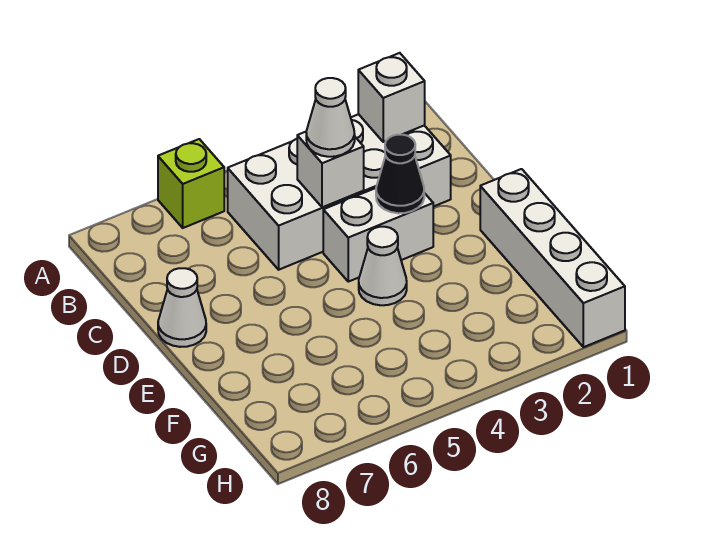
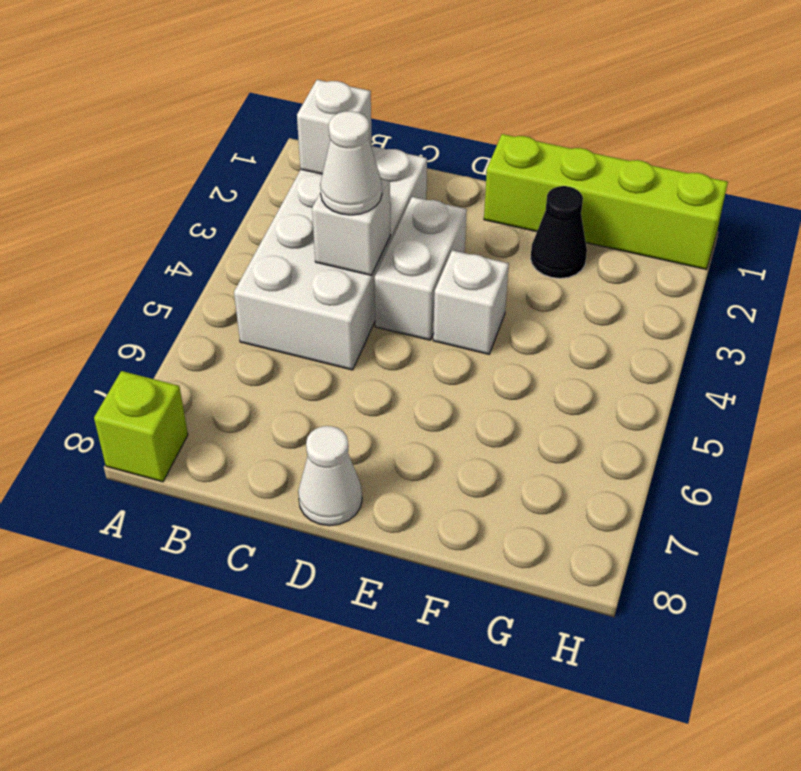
lime brick A6 level 1 -> lime brick A8 level 1
black cone D3 level 2 -> black cone F2 level 1
white brick E1:H1 level 1 -> lime brick E1:H1 level 1
white cone E4 level 1 -> white brick E4 level 1

